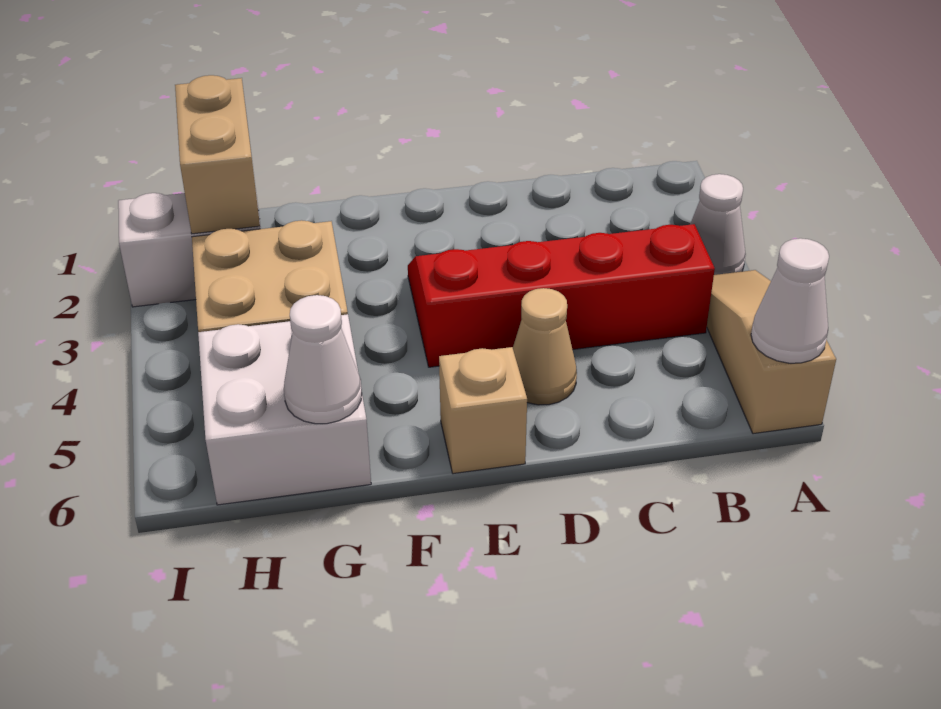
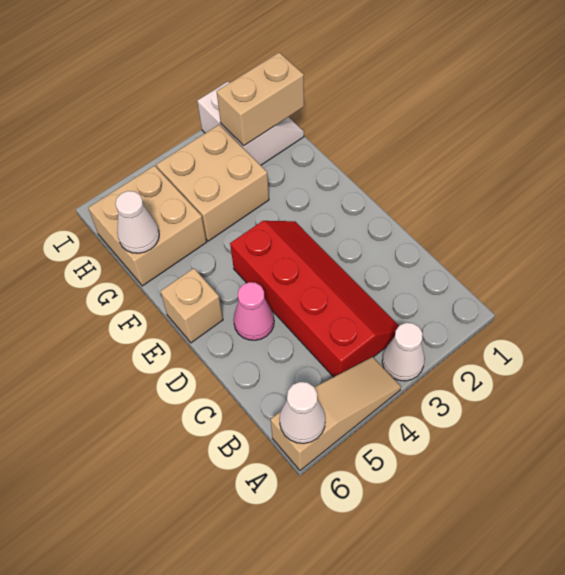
tan cone D5 level 1 -> pink cone D5 level 1
white brick G5:H6 level 1 -> tan brick G5:H6 level 1

